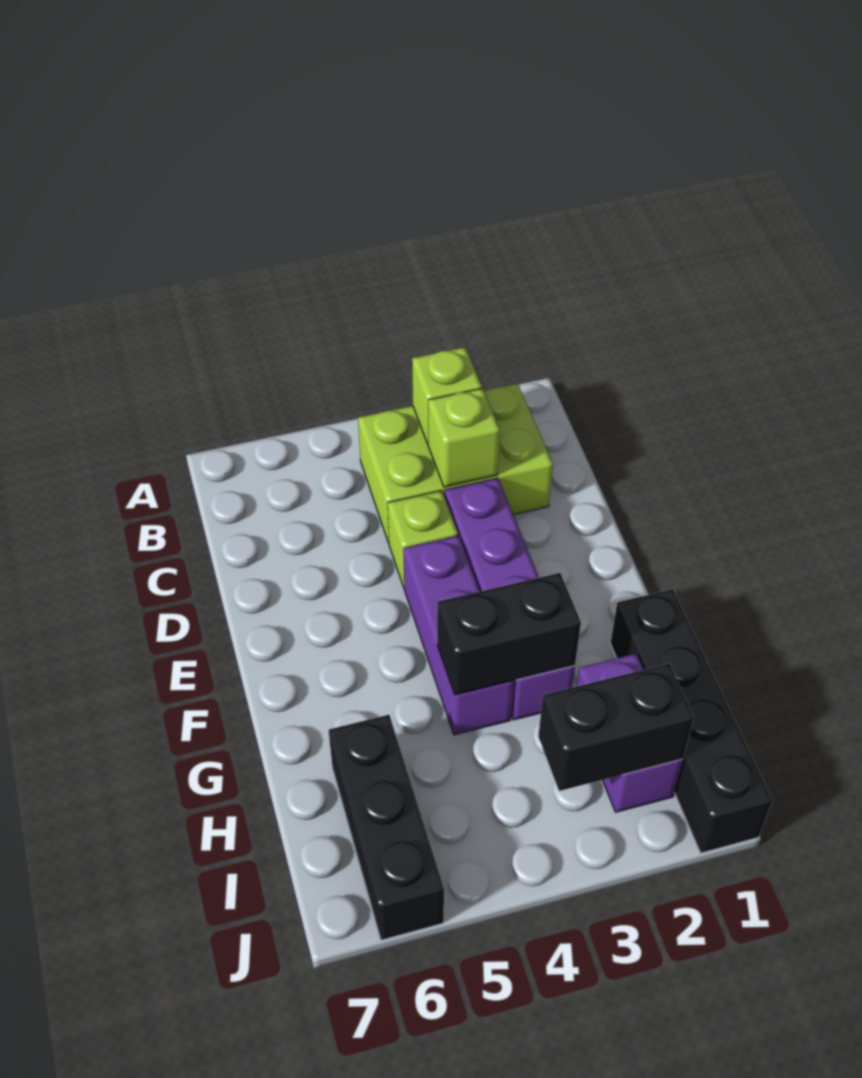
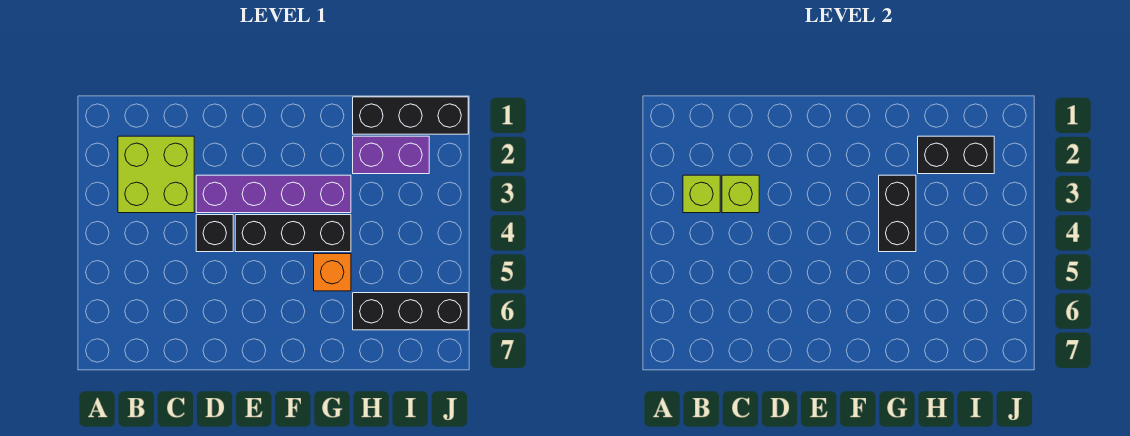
lime brick B2:C4 level 1 -> lime brick B2:C3 level 1
lime brick D4 level 1 -> black brick D4 level 1
purple brick E4:G4 level 1 -> black brick E4:G4 level 1
black brick G1:J1 level 1 -> black brick H1:J1 level 1
none -> orange brick G5 level 1
black brick I2:I3 level 2 -> black brick H2:I2 level 2

